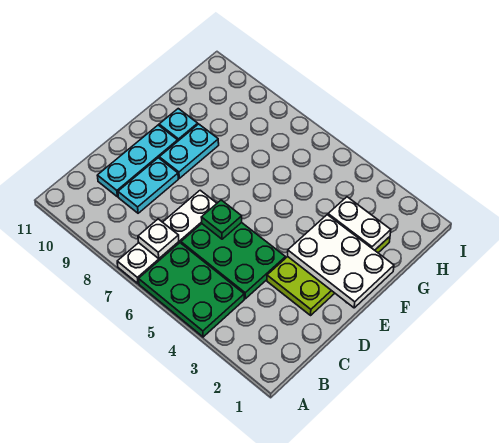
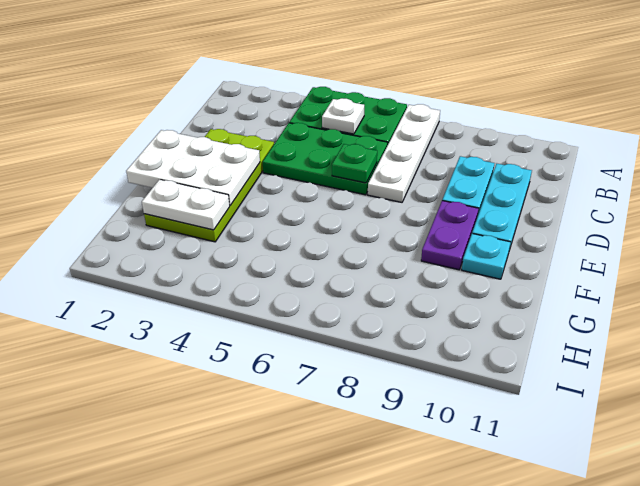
white plate B7 level 2 -> white plate B5 level 2
cyan plate E9:F9 level 1 -> purple plate E9:F9 level 1

